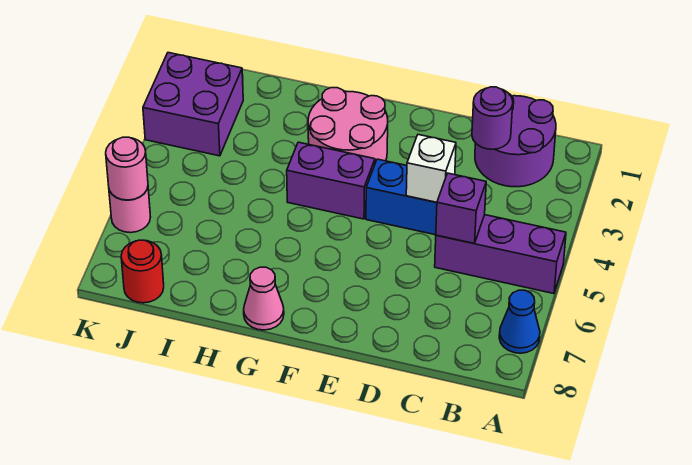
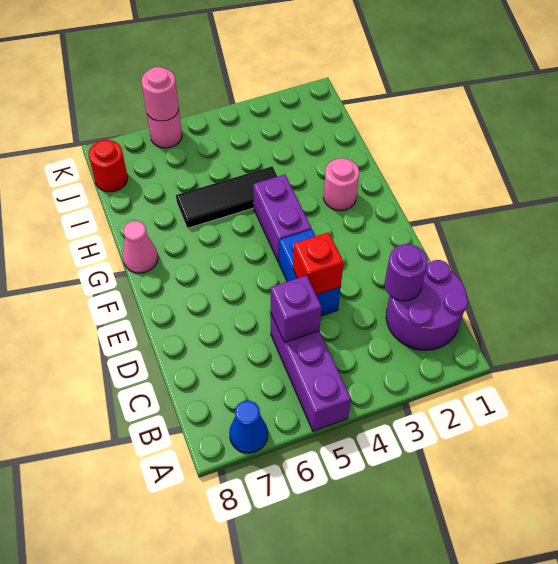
white brick D4 level 2 -> red brick D4 level 2
pink round brick F2:G3 level 1 -> pink round brick G2 level 1
none -> black tile H4:H6 level 1
purple brick J2:K3 level 1 -> none

